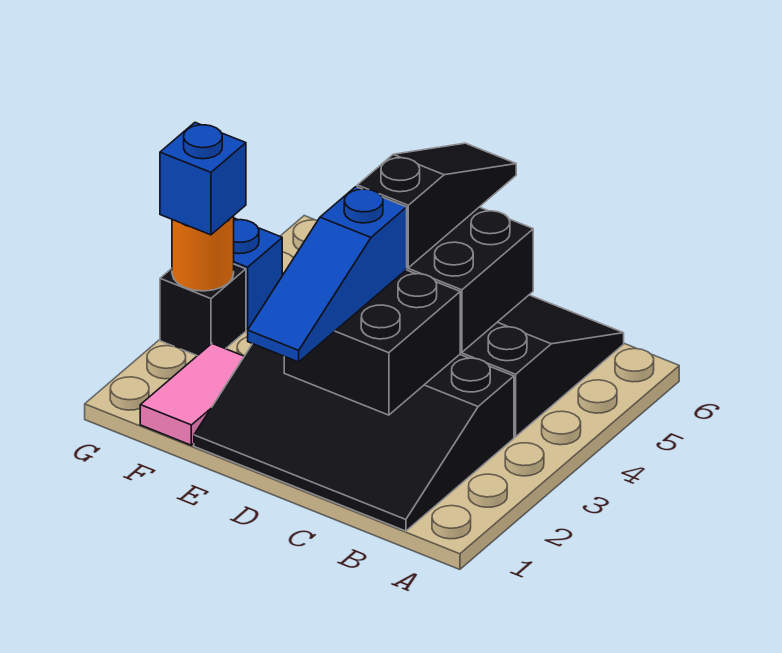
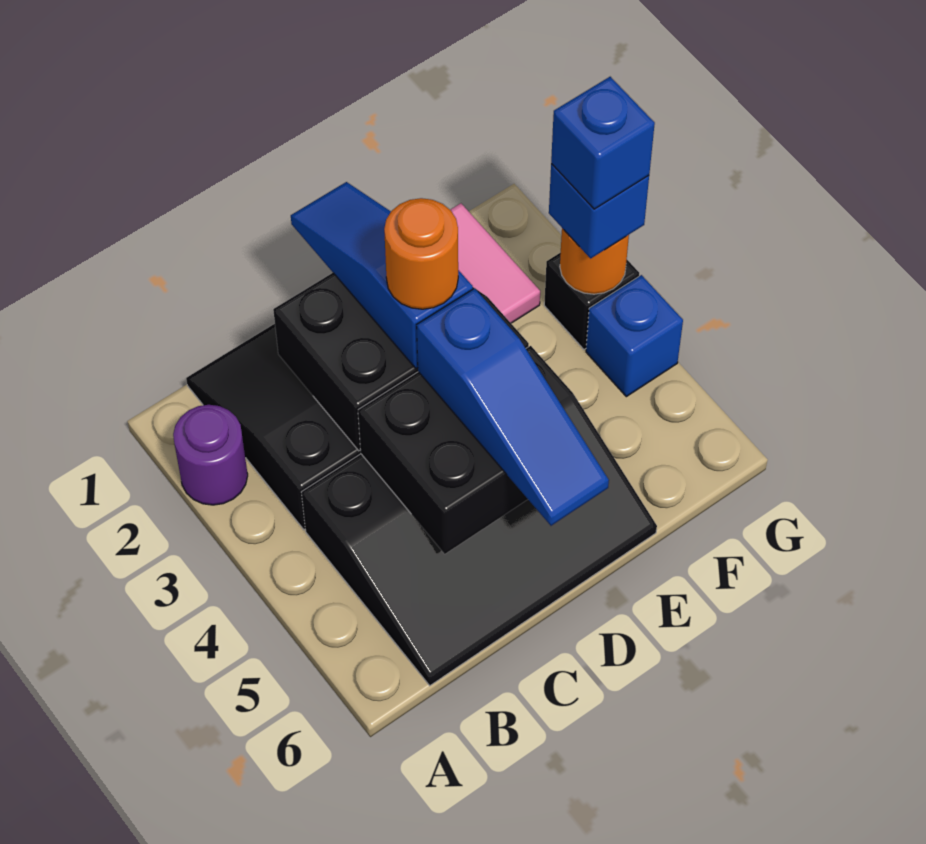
none -> purple round brick A2 level 1
none -> orange round brick D3 level 4
black slope D4:D6 level 3 top 4 -> blue slope D4:D6 level 3 top 4
none -> blue brick G3 level 4

